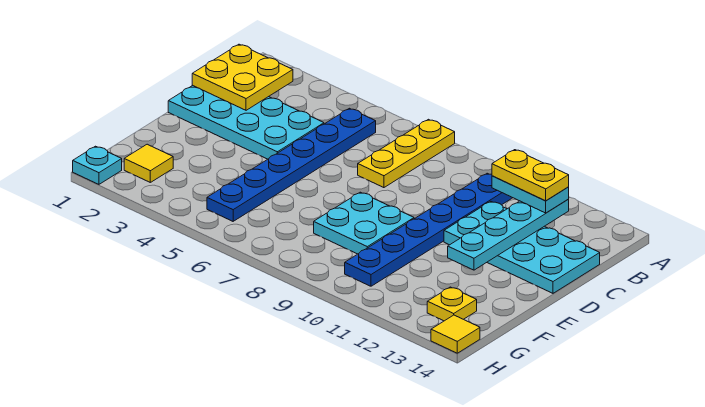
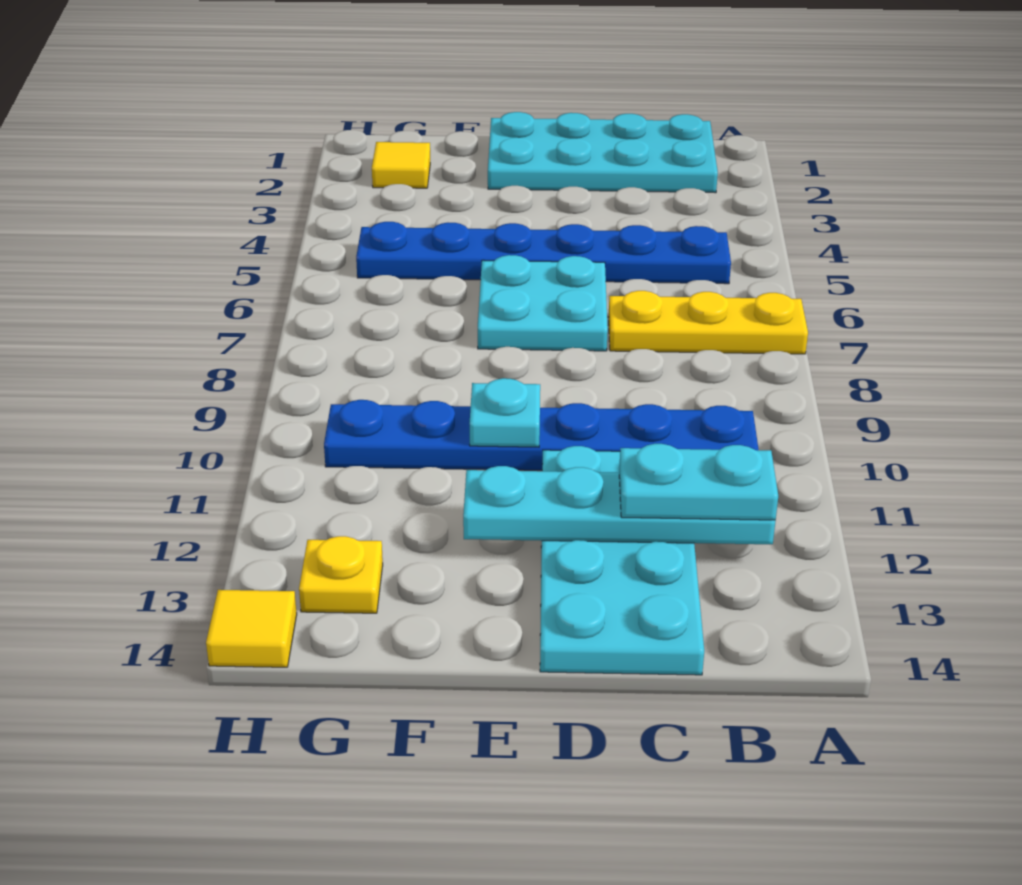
yellow plate B1:C2 level 2 -> none
cyan plate B11:B12 level 3 -> cyan plate B12:C12 level 3
yellow plate B11:B12 level 4 -> none
cyan plate C1:D4 level 1 -> cyan plate B1:E2 level 1
cyan plate E8:F9 level 1 -> cyan plate D6:E7 level 1
cyan plate H1 level 1 -> cyan plate E10 level 2

